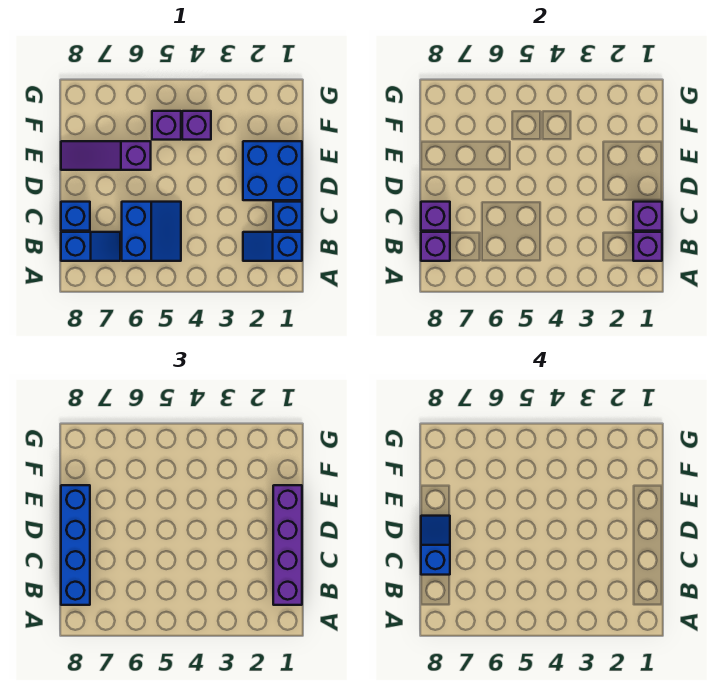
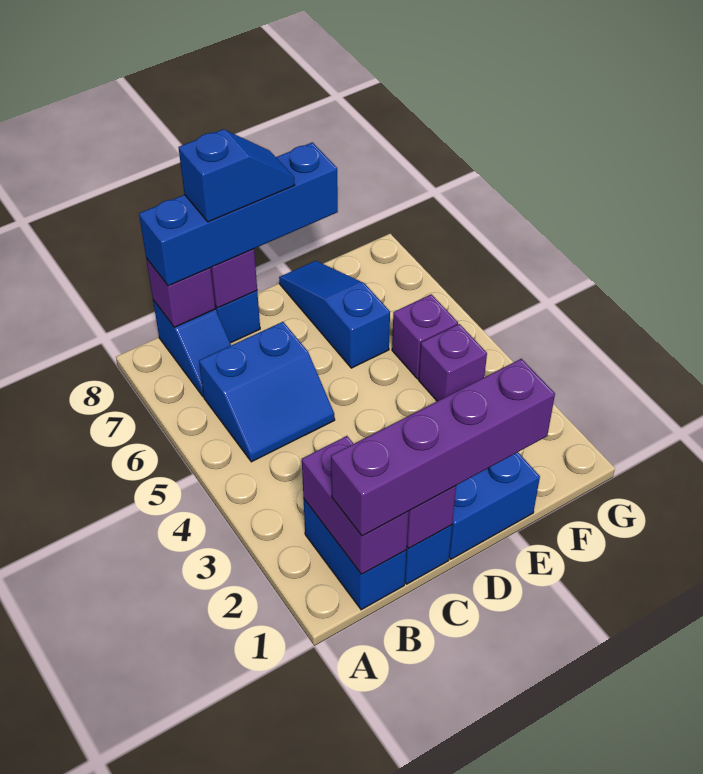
blue slope B1:B2 level 1 top 1 -> blue brick B1:B2 level 1
purple brick B1 level 2 -> purple brick B1:B2 level 2
purple slope E6:E8 level 1 top 6 -> blue slope E6:E8 level 1 top 6

